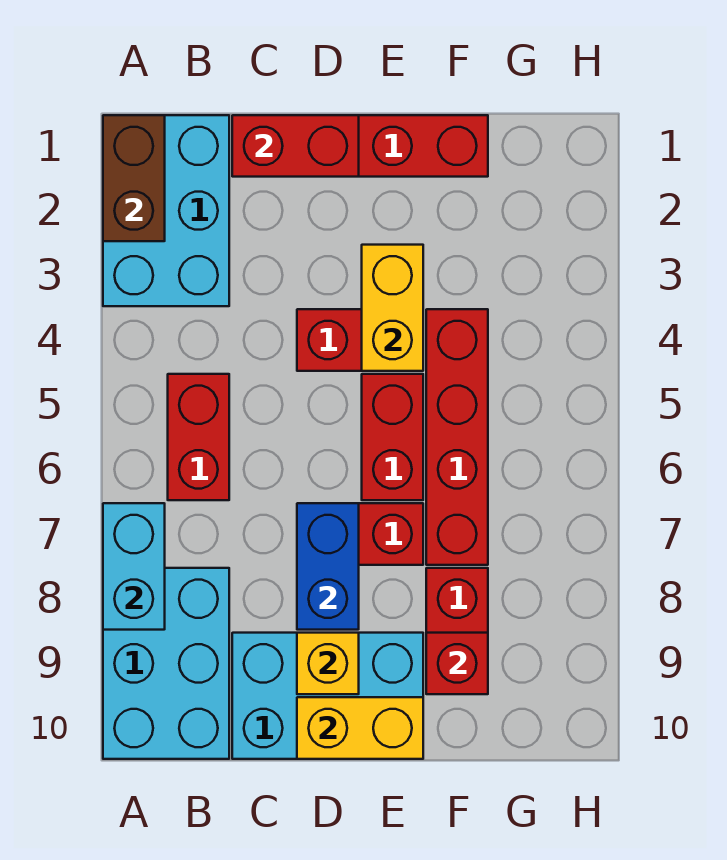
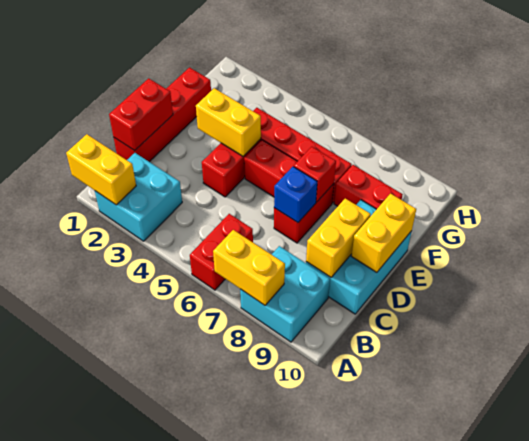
cyan brick A1:B3 level 1 -> cyan brick A2:B3 level 1
brown brick A1:A2 level 2 -> yellow brick A1:A2 level 2
cyan brick A7:A8 level 2 -> yellow brick A7:A8 level 2
cyan brick A8:B10 level 1 -> cyan brick A8:B9 level 1
red brick B5:B6 level 1 -> red brick A6:B6 level 1
blue brick D7:D8 level 2 -> blue brick D7 level 2
yellow brick D9 level 2 -> yellow brick C9:D9 level 2
red brick F9 level 2 -> red brick E7 level 2

